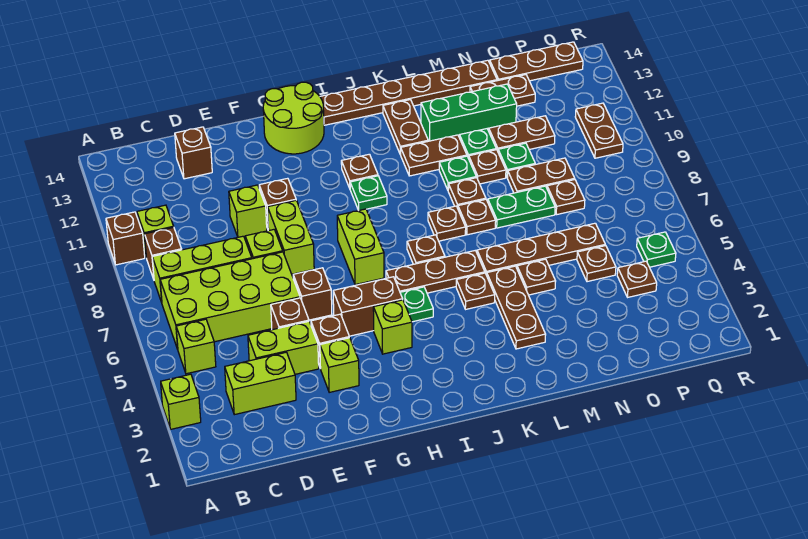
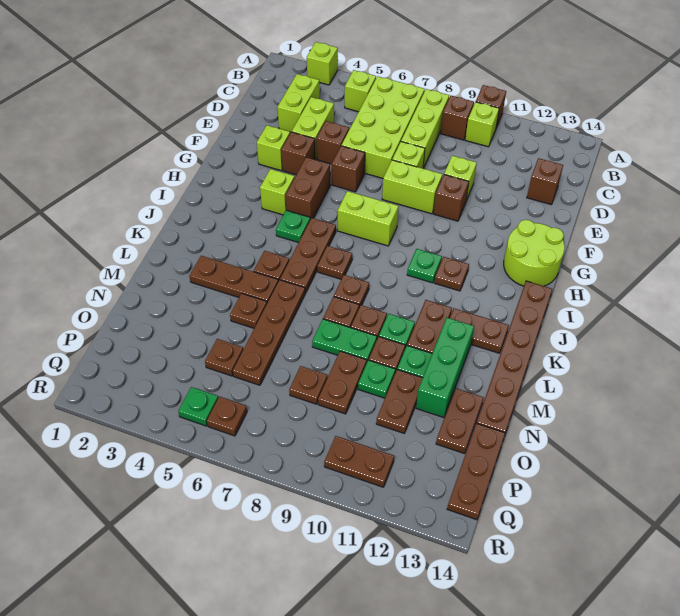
green plate M8:N8 level 1 -> green plate M8:M9 level 1
brown plate P4 level 1 -> brown plate Q6 level 1

